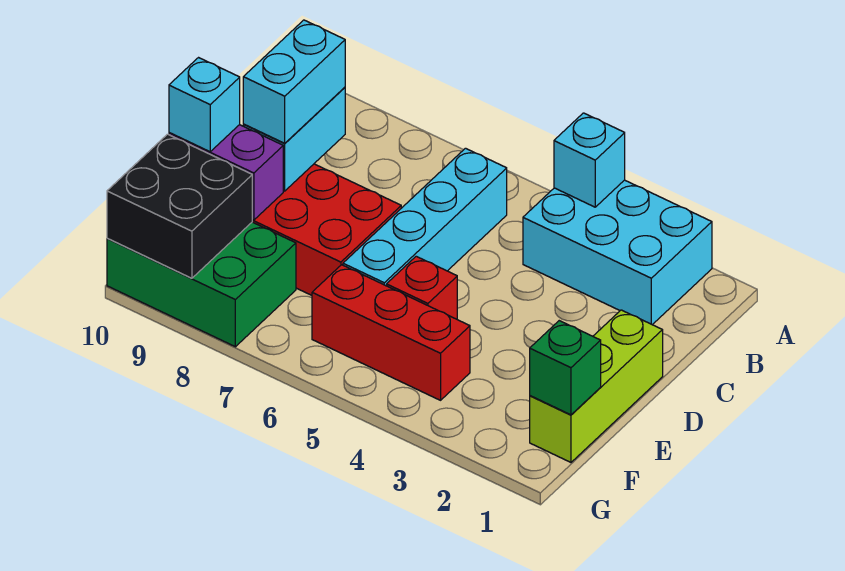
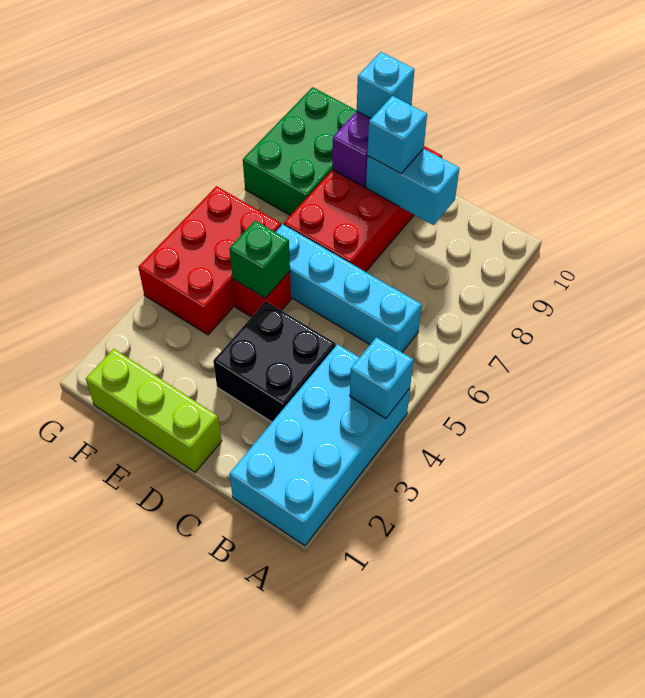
cyan brick A2:B4 level 1 -> cyan brick A1:B4 level 1
cyan brick C9:D9 level 3 -> cyan brick D9 level 3
green brick F1 level 2 -> green brick E5 level 2
red brick F4:F6 level 1 -> red brick F4:G6 level 1
black brick F9:G10 level 2 -> black brick C3:D4 level 1

